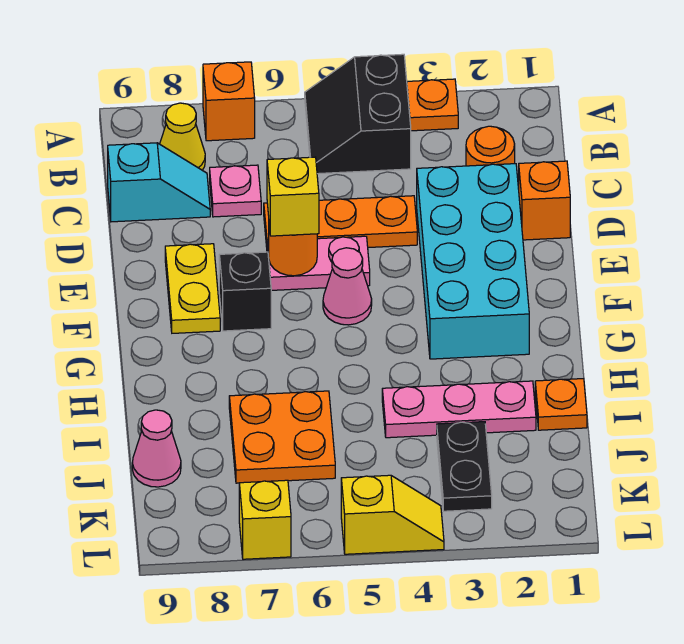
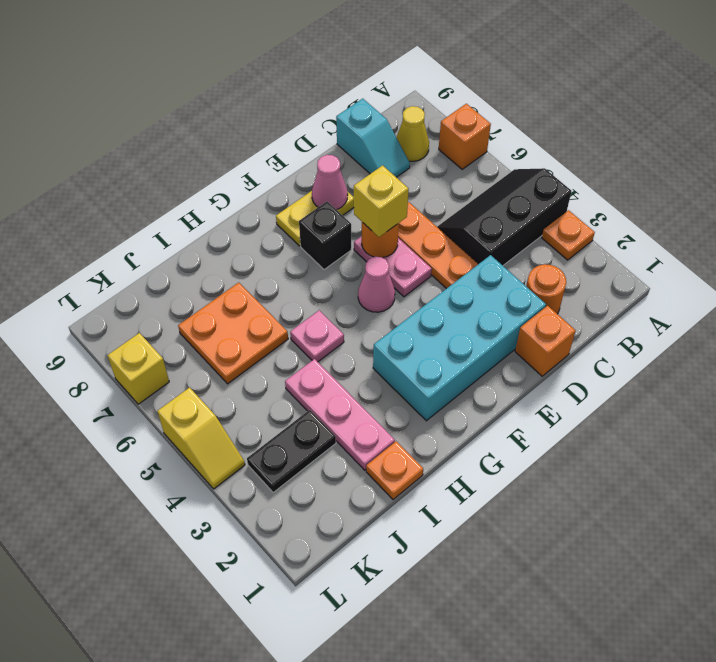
black slope A4:B5 level 1 top 4 -> black slope A4:C5 level 1 top 4
pink plate C7 level 1 -> pink plate H5 level 1
pink cone J9 level 1 -> pink cone E8 level 2

